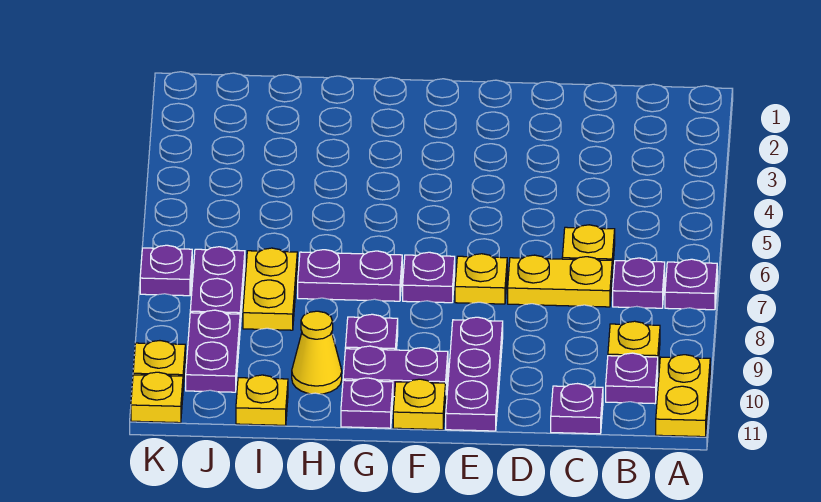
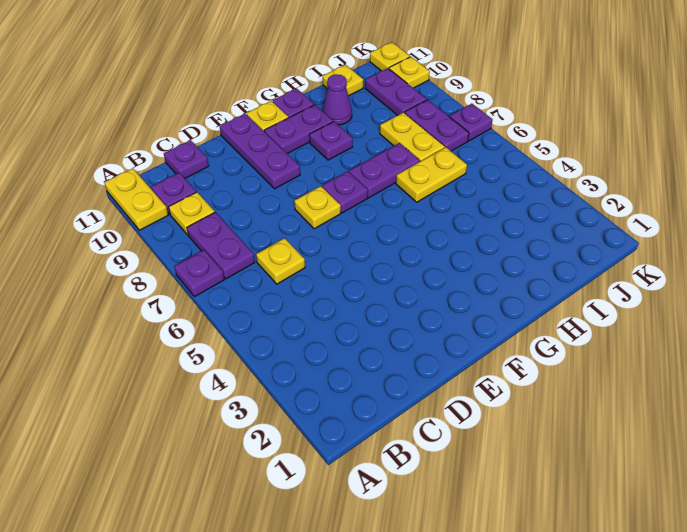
purple plate B7 level 1 -> purple plate B7:B8 level 1
yellow plate C7:D7 level 1 -> yellow plate H6:I6 level 1
yellow cone H10 level 1 -> purple cone H10 level 1

